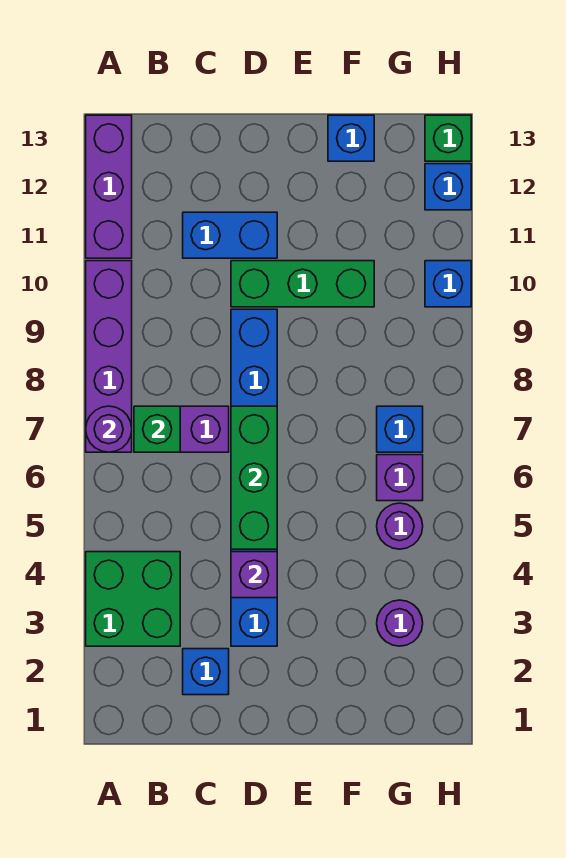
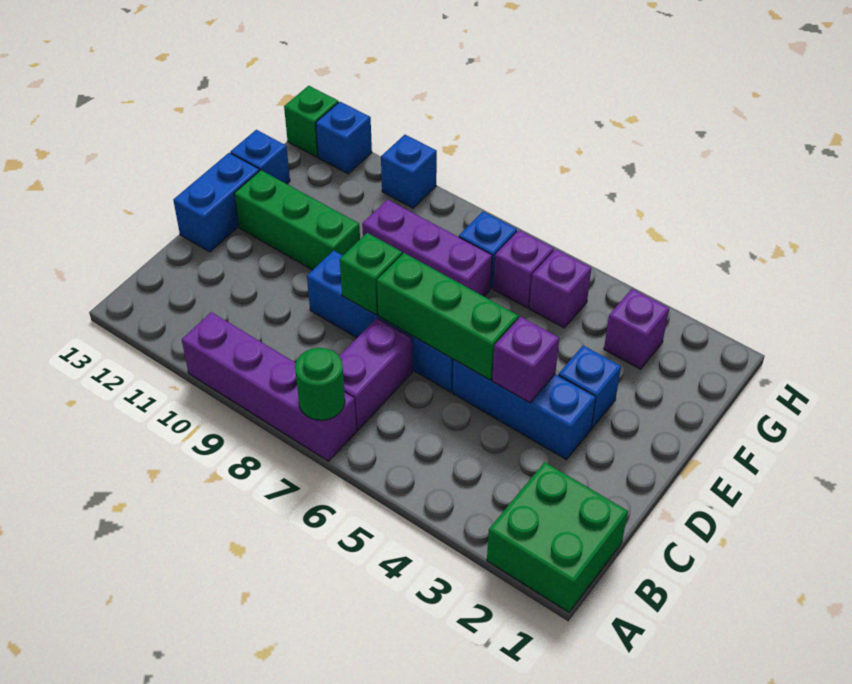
green brick A3:B4 level 1 -> green brick A1:B2 level 1
purple round brick A7 level 2 -> green round brick A7 level 2
purple brick A11:A13 level 1 -> purple brick F7:F9 level 1
green brick B7 level 2 -> green brick D8 level 2
blue brick C2 level 1 -> blue brick E3 level 1
blue brick C11:D11 level 1 -> blue brick D13:E13 level 1
green brick D10:F10 level 1 -> green brick E10:E12 level 1
purple round brick G3 level 1 -> purple brick G3 level 1
purple round brick G5 level 1 -> purple brick G5 level 1

